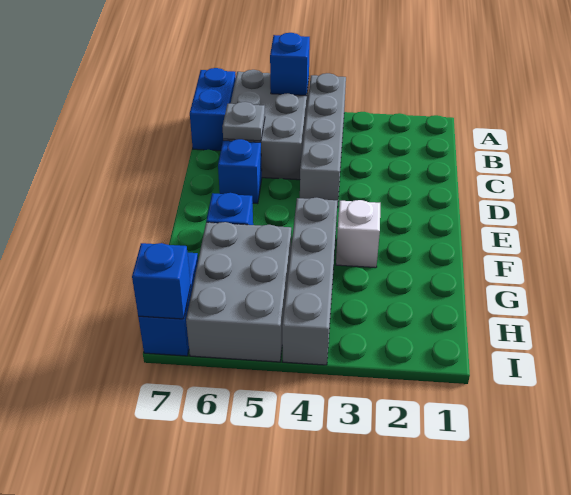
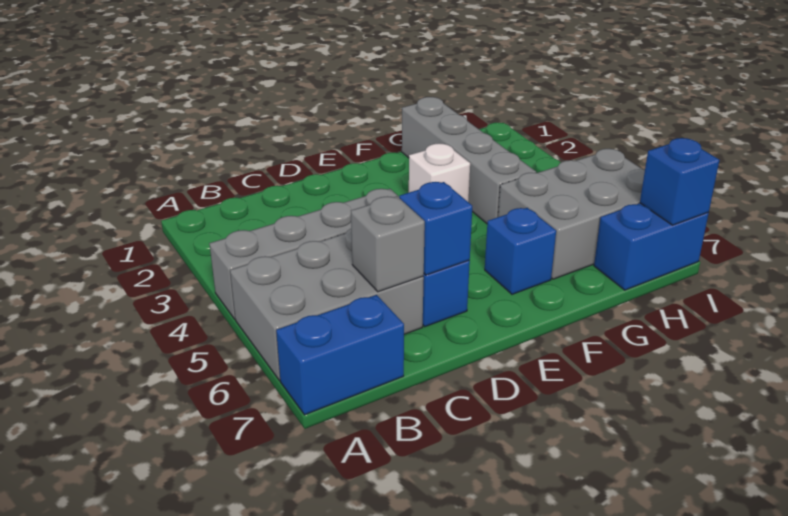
blue brick A5 level 2 -> blue brick D6 level 2
grey plate C6 level 2 -> grey brick C6 level 2
grey brick F4:I4 level 1 -> grey brick G1:G4 level 1

